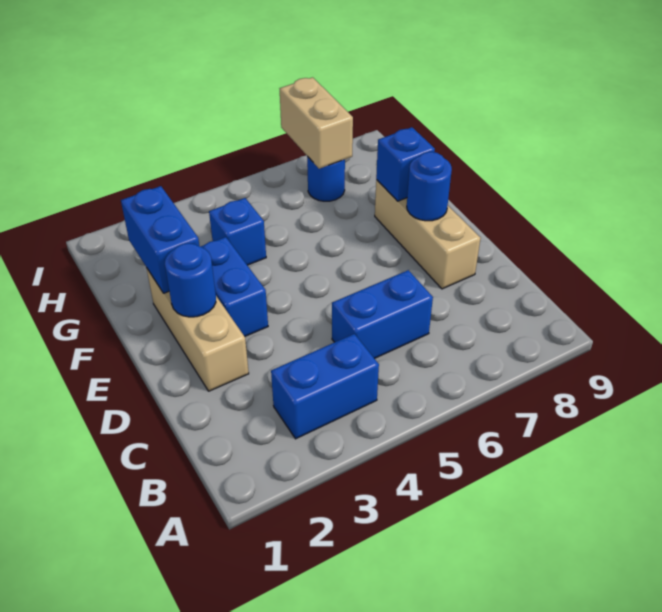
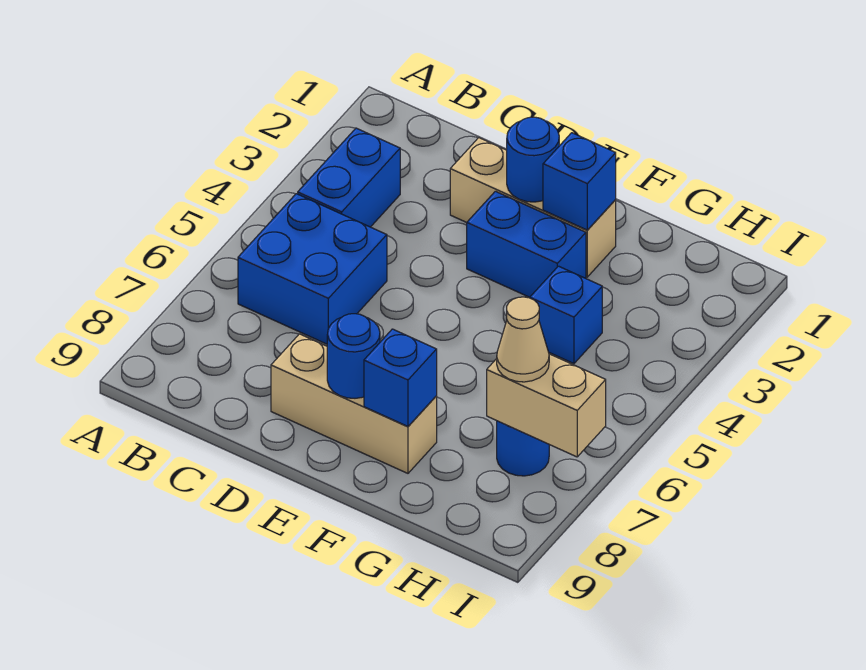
blue brick C5:C6 level 1 -> blue brick B5:C6 level 1
blue brick F2:G2 level 2 -> blue brick F2 level 2
none -> tan cone H7 level 3

